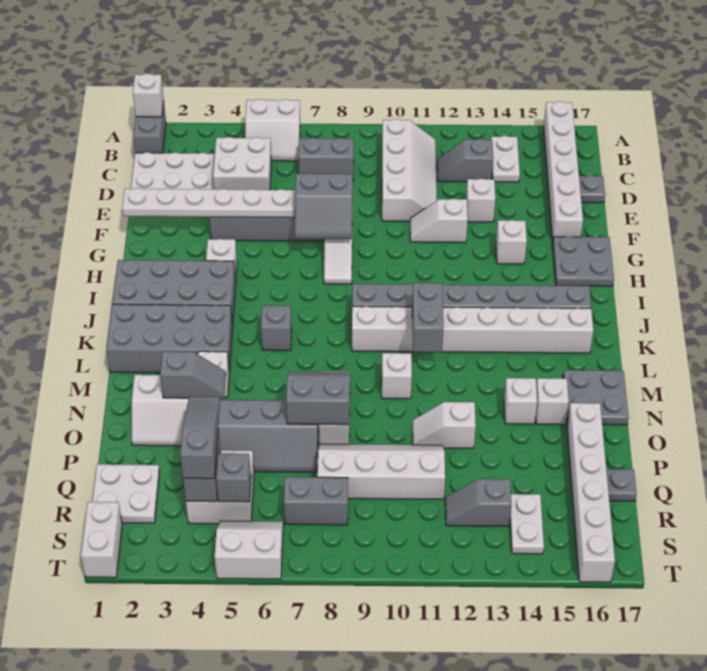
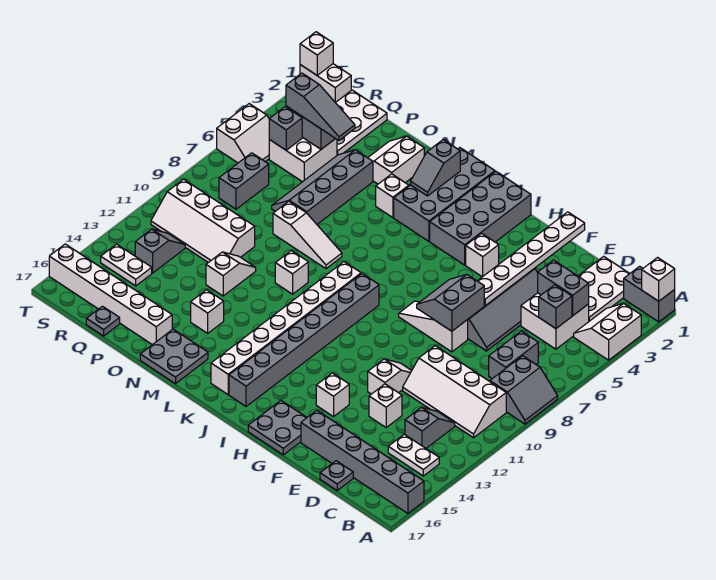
white slope A5:B6 level 1 top A -> white slope A3:B4 level 1 top A
white brick A16:F16 level 1 -> grey brick A16:F16 level 1
grey brick K6 level 1 -> grey brick C5 level 2
grey brick K11:L11 level 2 -> grey brick C4:D4 level 2
grey slope N3:N4 level 2 top 3 -> grey slope L2:L3 level 2 top 2
grey slope N7:O8 level 2 top O -> grey slope A8:B9 level 1 top B
white brick N15 level 1 -> white brick T1 level 2
white slope P8:Q11 level 1 top Q -> white slope P10:S11 level 1 top 10
white plate Q1:R2 level 1 -> white plate Q1:R3 level 1

